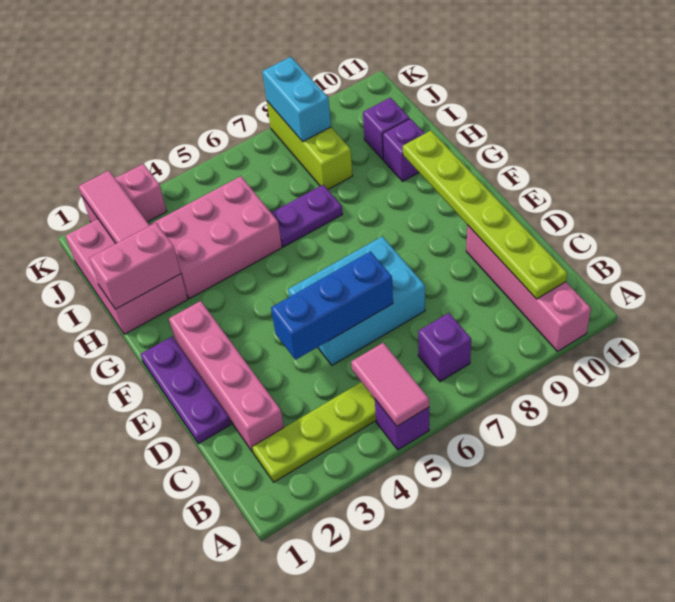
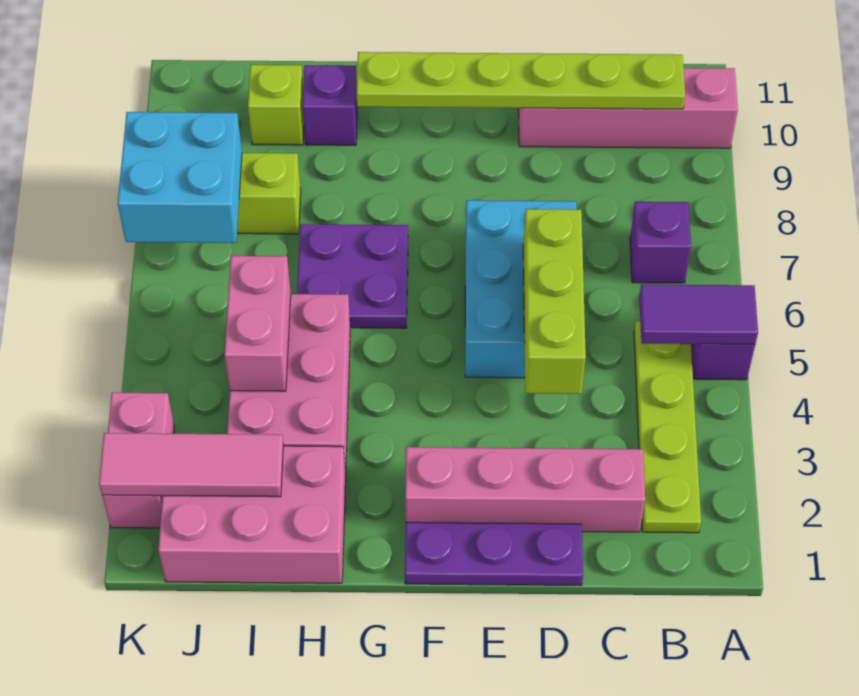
pink tile A5:B5 level 2 -> purple tile A5:B5 level 2
blue brick D4:D6 level 2 -> lime brick D4:D6 level 2
pink brick H1:H2 level 2 -> pink brick I4:I5 level 2
purple plate H6:H7 level 1 -> purple plate G6:H7 level 1
purple brick I10 level 1 -> lime brick I10 level 1
cyan brick J8:K8 level 2 -> cyan brick J7:K8 level 2

